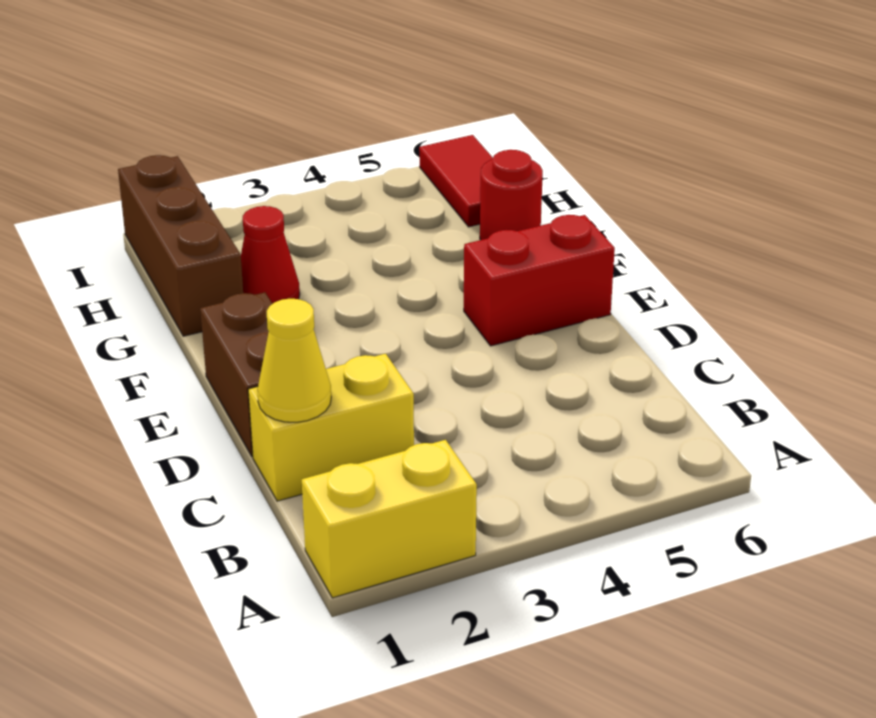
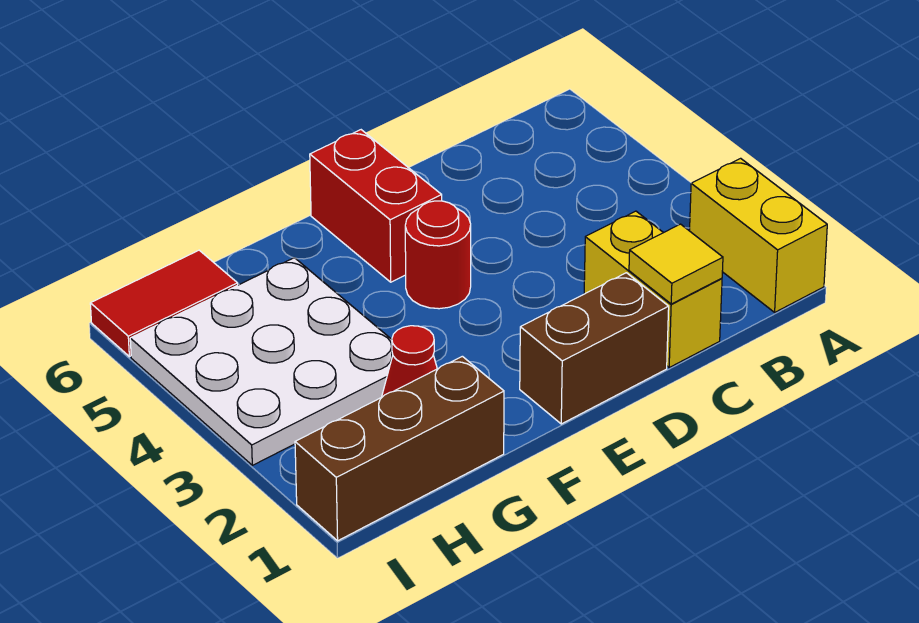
yellow cone C1 level 2 -> yellow tile C1 level 2
none -> white plate G3:I5 level 1
red round brick G6 level 1 -> red round brick E4 level 1

